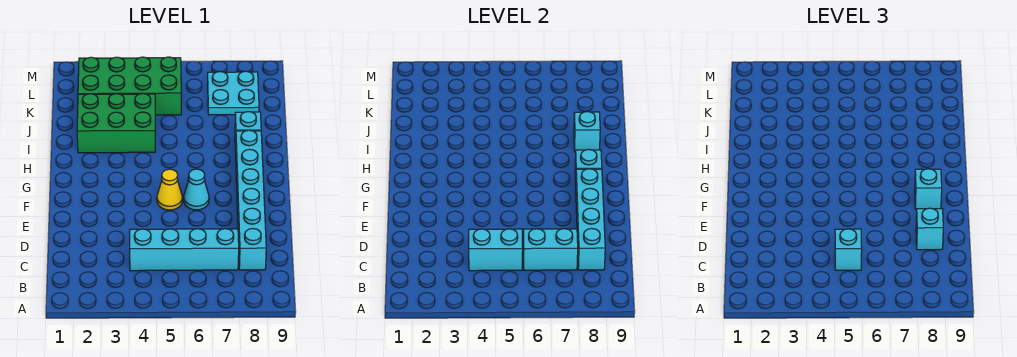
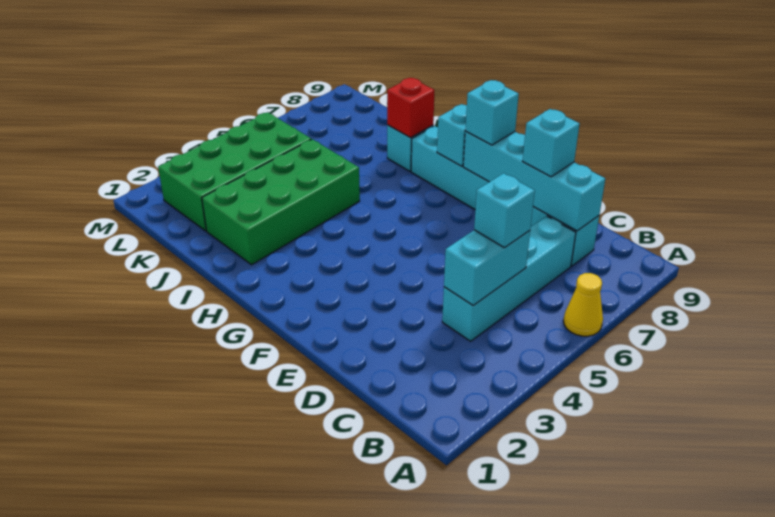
cyan brick C6:C7 level 2 -> none
yellow cone F5 level 1 -> yellow cone A6 level 1
cyan cone F6 level 1 -> none
green brick I2:J4 level 1 -> green brick I2:J5 level 1
cyan brick I8 level 2 -> red brick I8 level 2
cyan plate K7:L8 level 1 -> none

